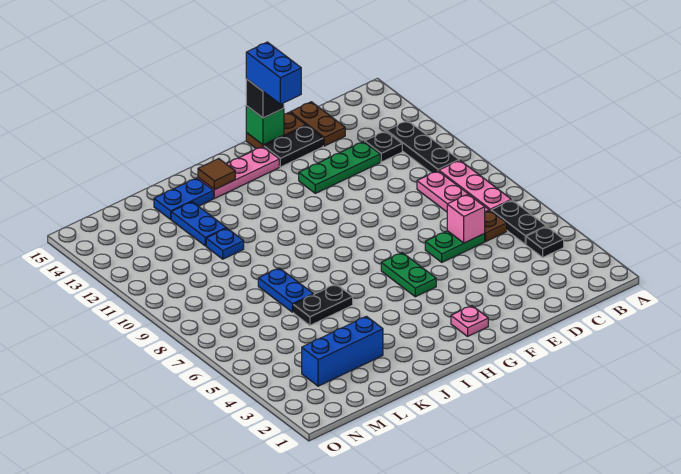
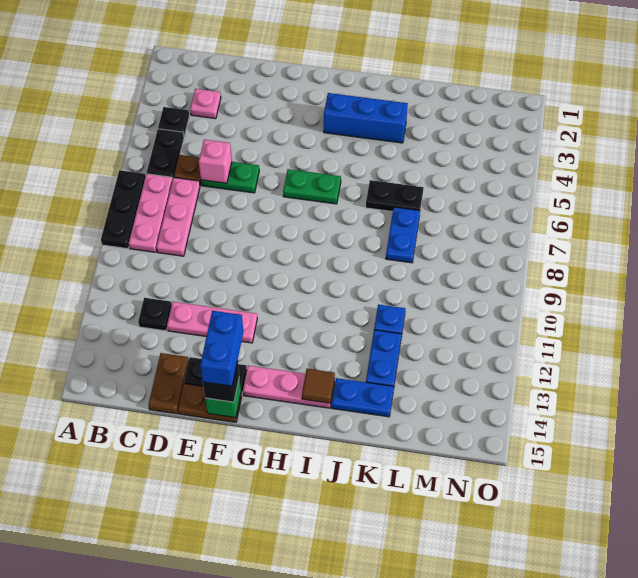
black plate B10:B12 level 1 -> black plate A7:A9 level 1
green plate D12:F12 level 1 -> pink plate D12:F12 level 1
pink plate G2 level 1 -> pink plate C3 level 1
green plate G5:G6 level 1 -> green plate G6:H6 level 1
blue brick K3:M3 level 1 -> blue brick H3:J3 level 1

